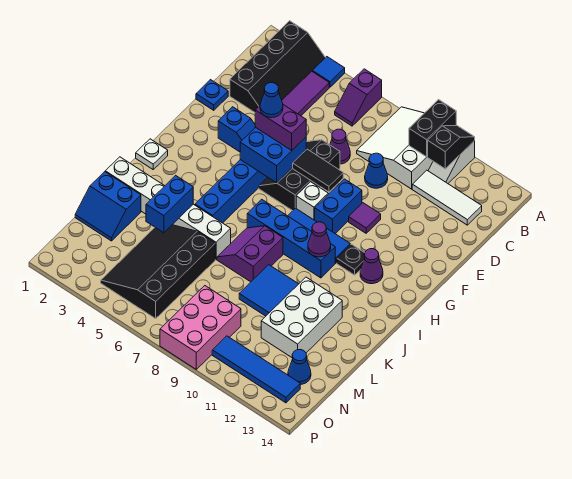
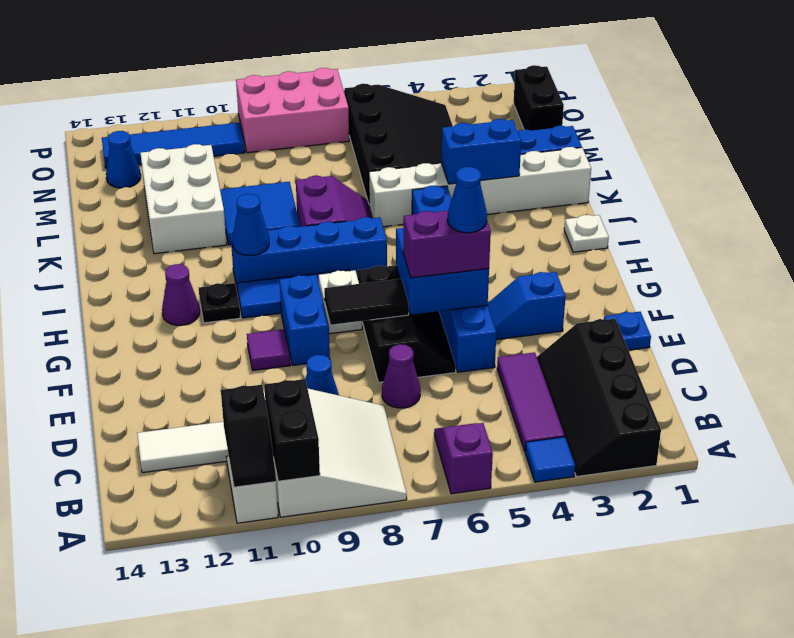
purple cone I10 level 2 -> blue cone I10 level 2
blue brick K4:L4 level 2 -> blue brick K3:K4 level 2
none -> black brick N1:O1 level 1
pink brick N8:P9 level 1 -> pink brick O7:P9 level 1

